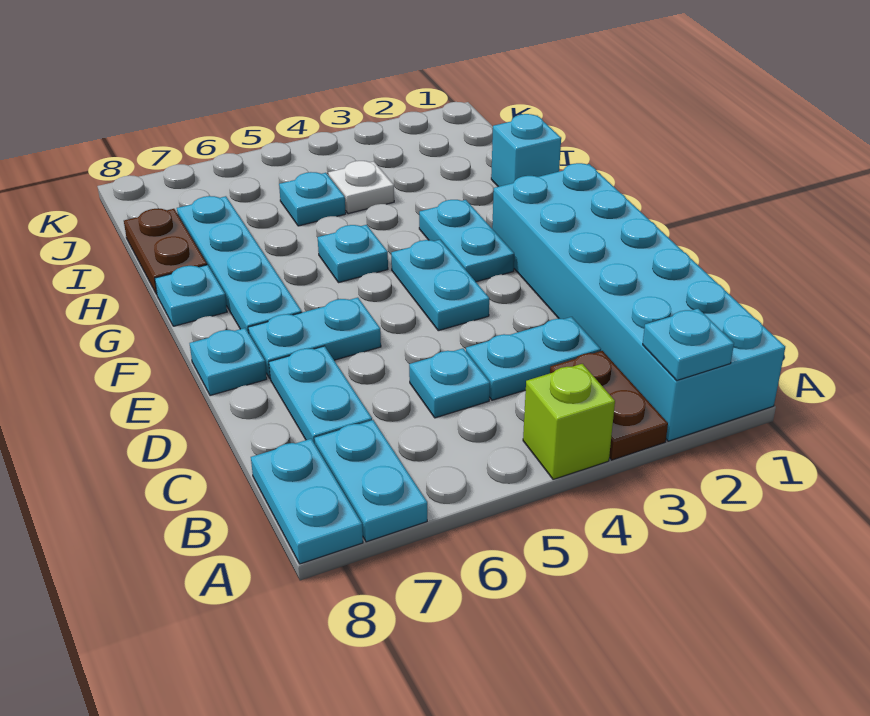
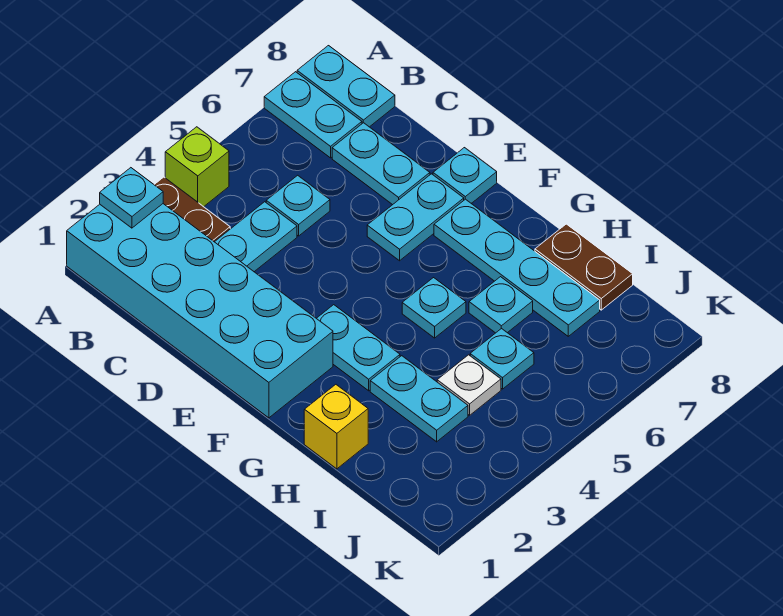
cyan plate E4:F4 level 1 -> cyan plate H3:I3 level 1
cyan plate G8 level 1 -> cyan plate H6 level 1
cyan brick H1 level 1 -> yellow brick H1 level 1

